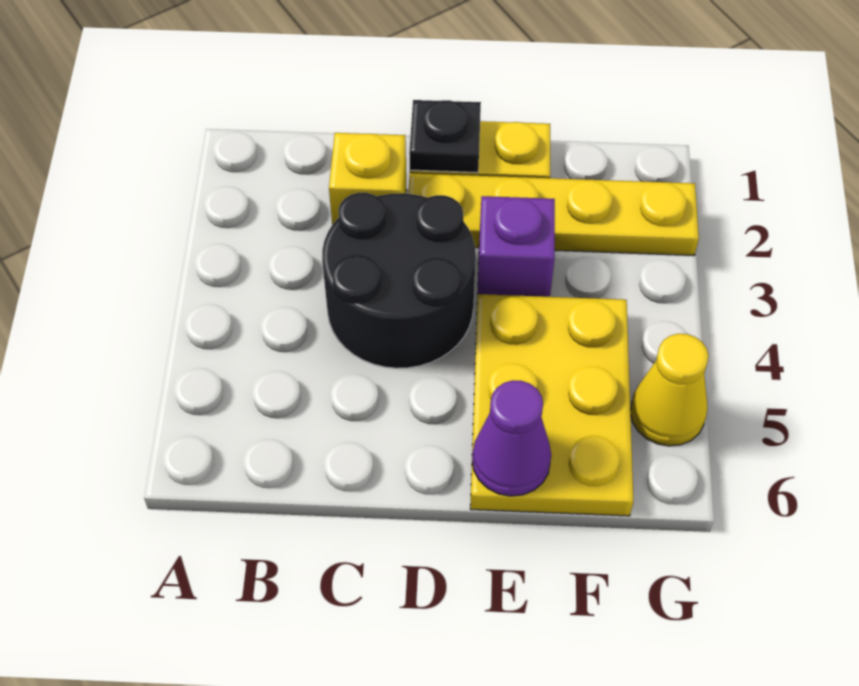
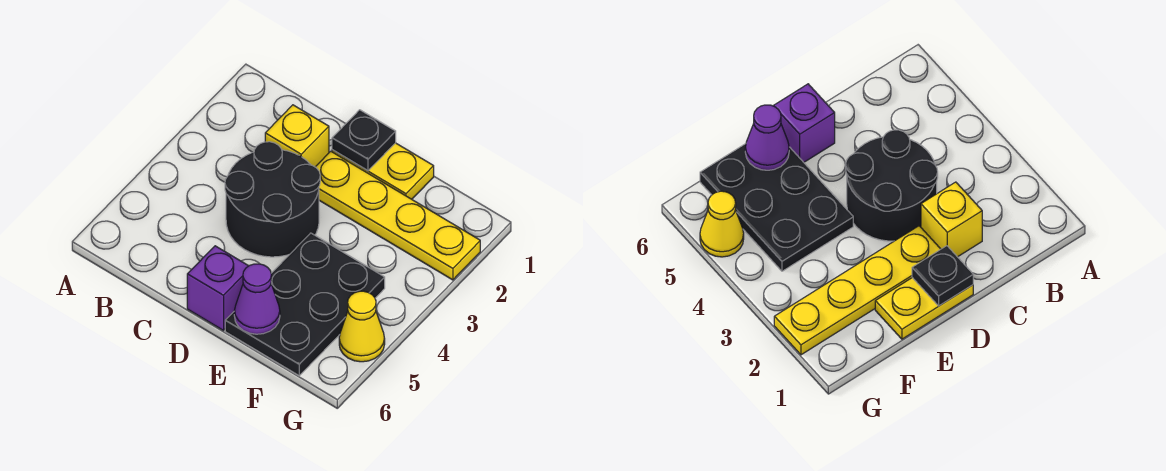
purple brick E3 level 1 -> purple brick D6 level 1
yellow plate E4:F6 level 1 -> black plate E4:F6 level 1

